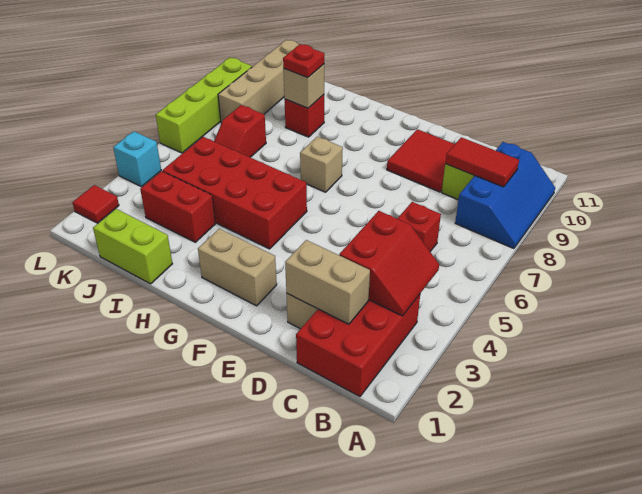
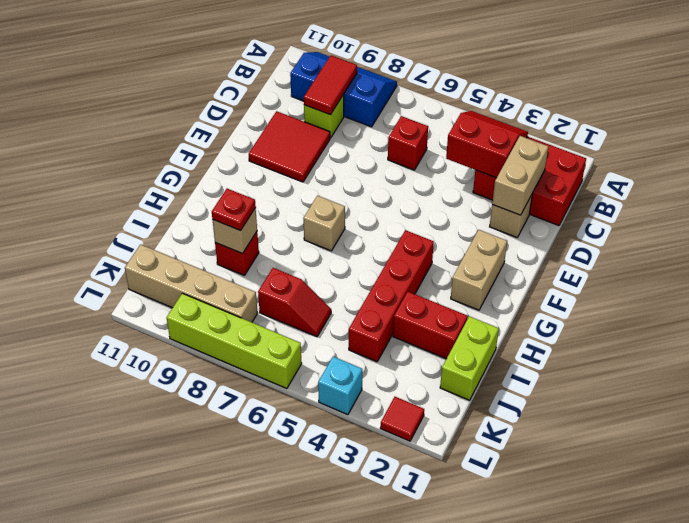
red brick G4:J5 level 1 -> red brick G4:J4 level 1
red brick I3:J3 level 1 -> red brick I2:I3 level 1

